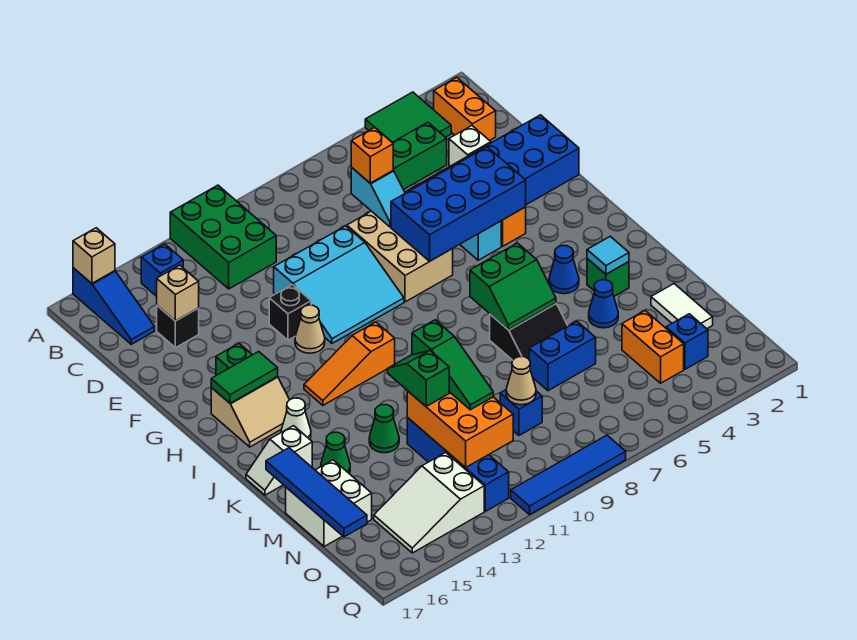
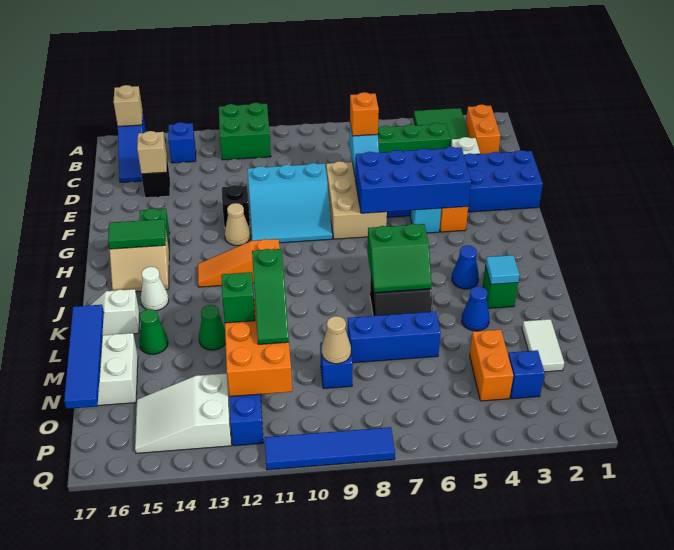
green brick A11:C12 level 1 -> green brick A11:B12 level 1
blue brick M6:M7 level 1 -> blue brick M6:M8 level 1

